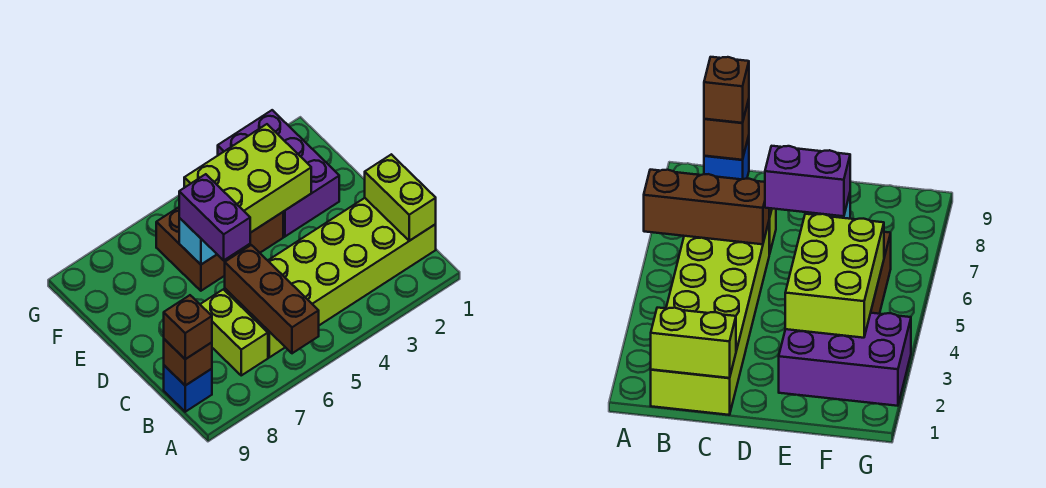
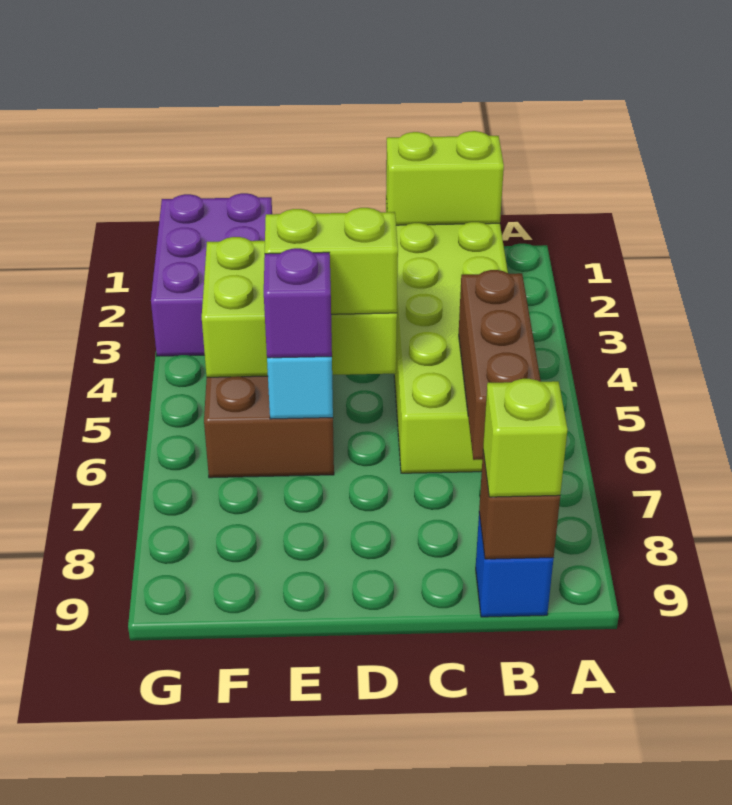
brown brick A6:C6 level 2 -> brown brick B5:B7 level 2
lime brick B7:C7 level 1 -> lime brick D5:E5 level 3
brown brick B9 level 3 -> lime brick B9 level 3
purple brick D6:E6 level 3 -> purple brick E6 level 3
purple brick E2:G3 level 1 -> purple brick F1:G3 level 1
lime brick E3:F5 level 2 -> lime brick D4:F5 level 2

